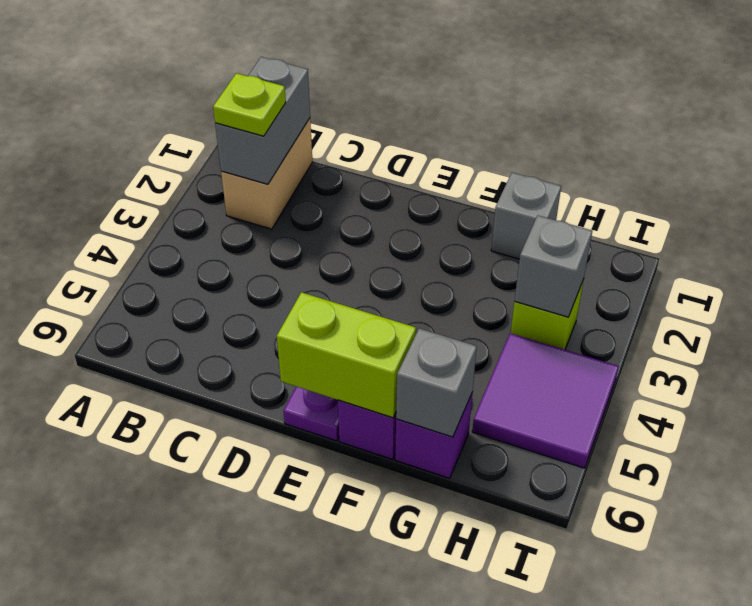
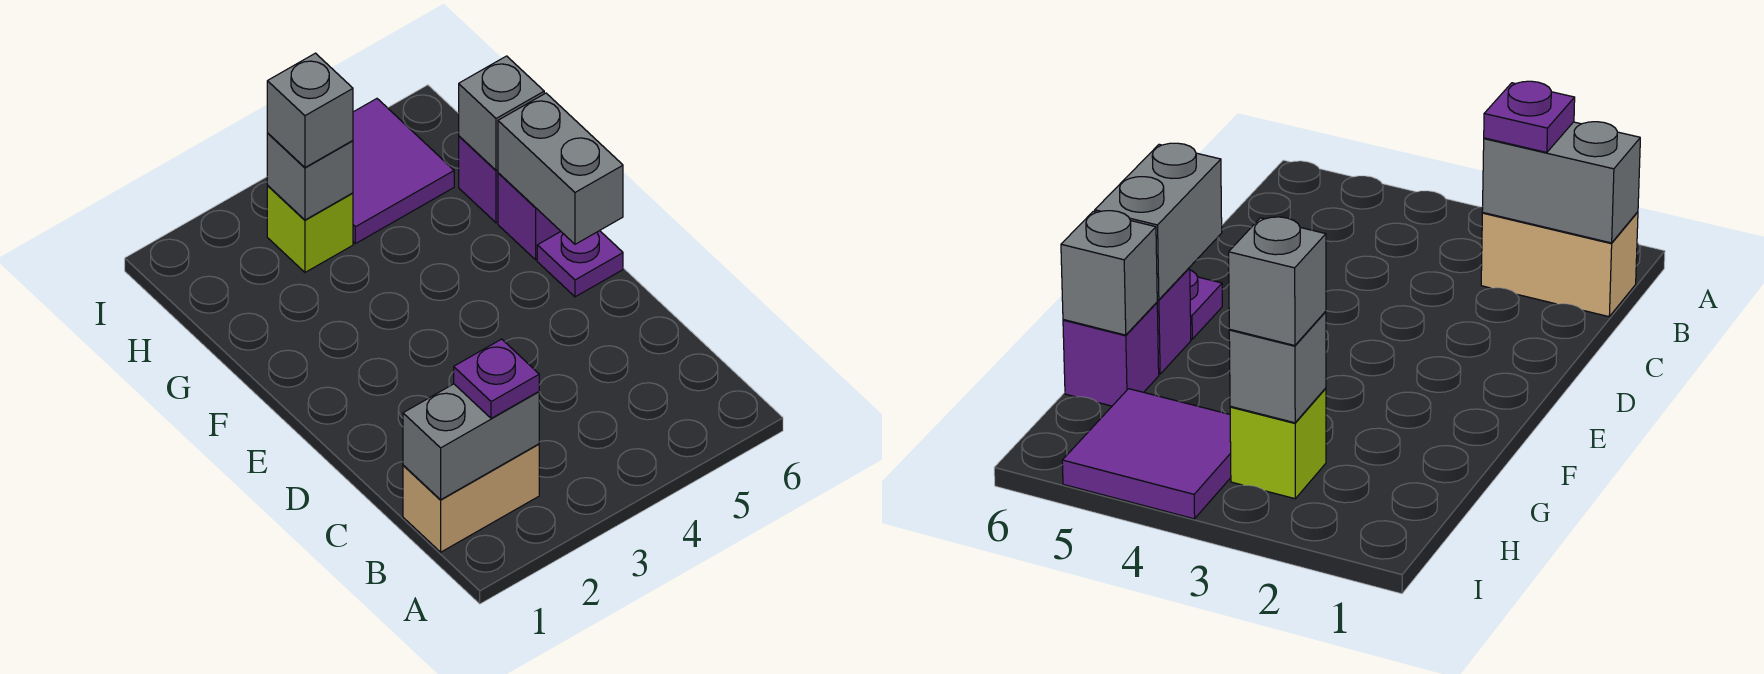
lime plate B2 level 3 -> purple plate B2 level 3
lime brick E6:F6 level 2 -> grey brick E6:F6 level 2
grey brick G1 level 1 -> grey brick H3 level 3

